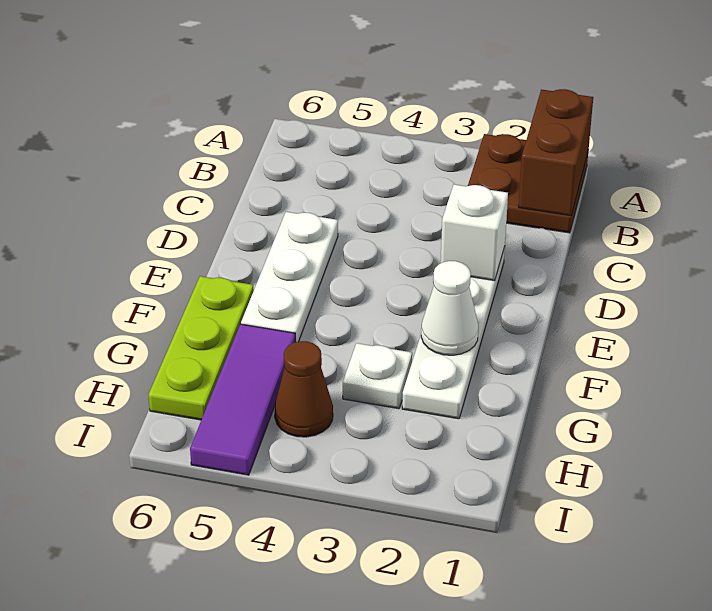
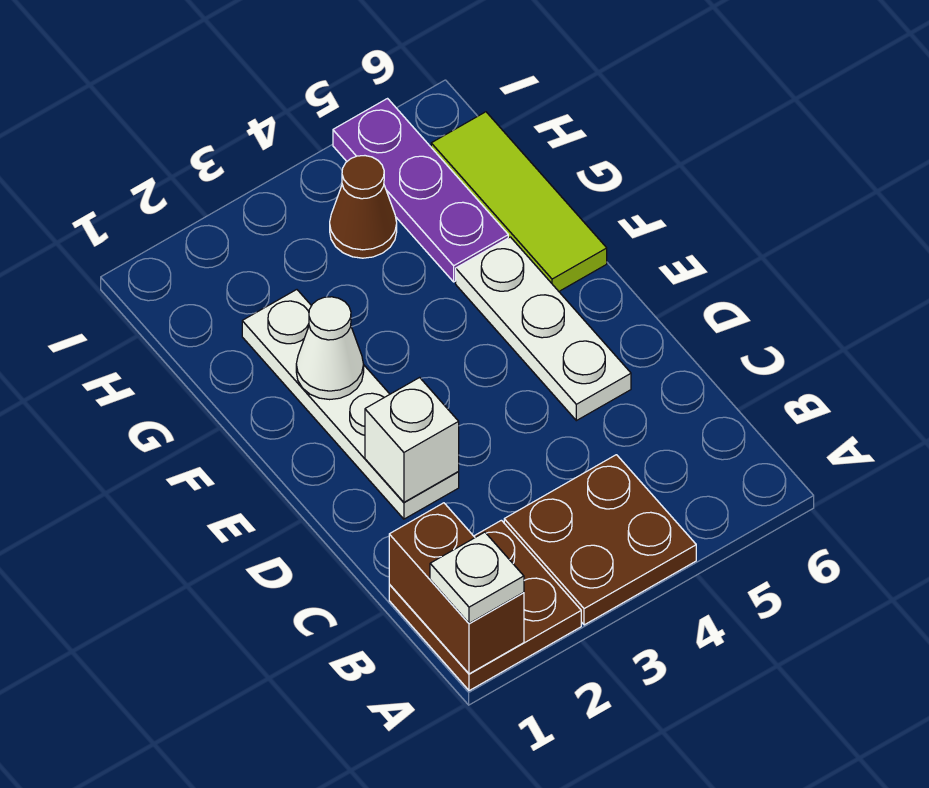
none -> brown plate A3:B4 level 1
lime plate F6:H6 level 1 -> lime tile F6:H6 level 1
white plate G3 level 1 -> white plate A1 level 3
purple tile G5:I5 level 1 -> purple plate G5:I5 level 1

